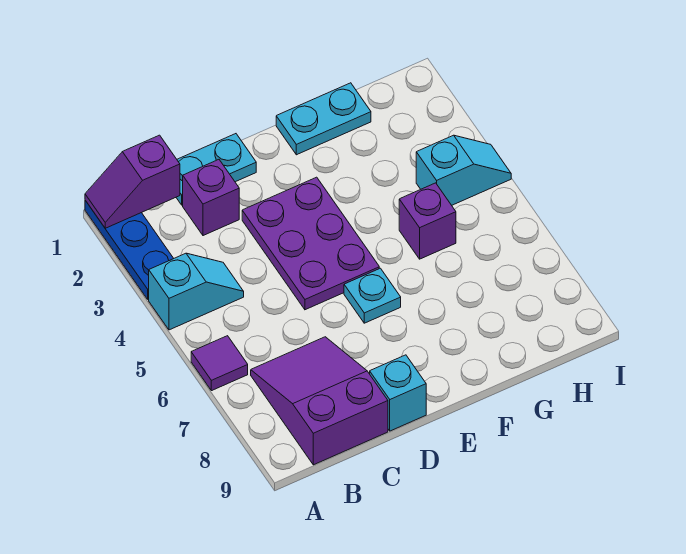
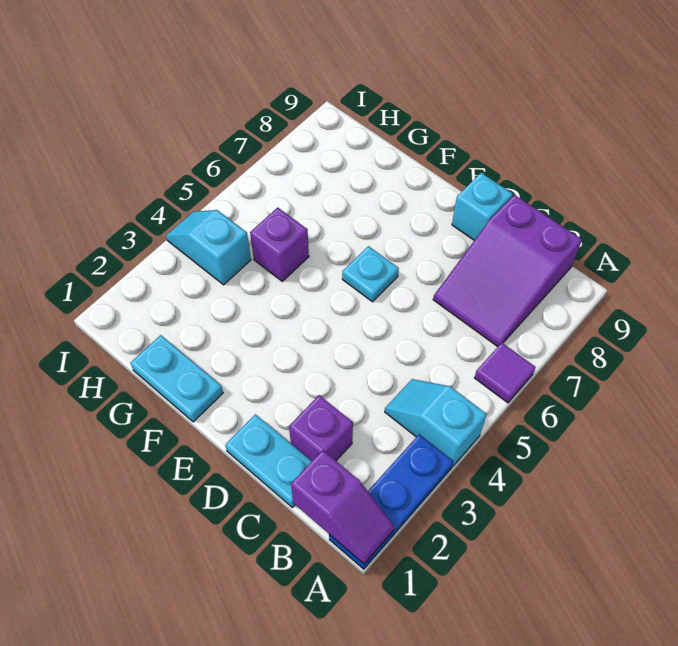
purple plate D3:E5 level 1 -> none

